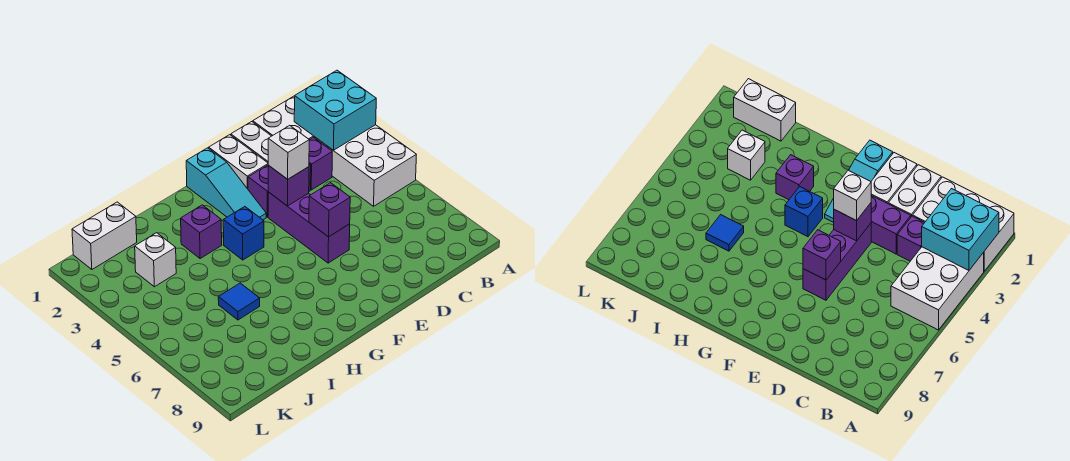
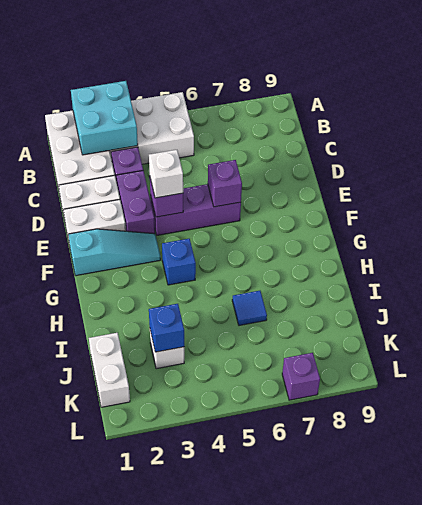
purple brick H3 level 1 -> purple brick L7 level 1
none -> blue brick J3 level 2

